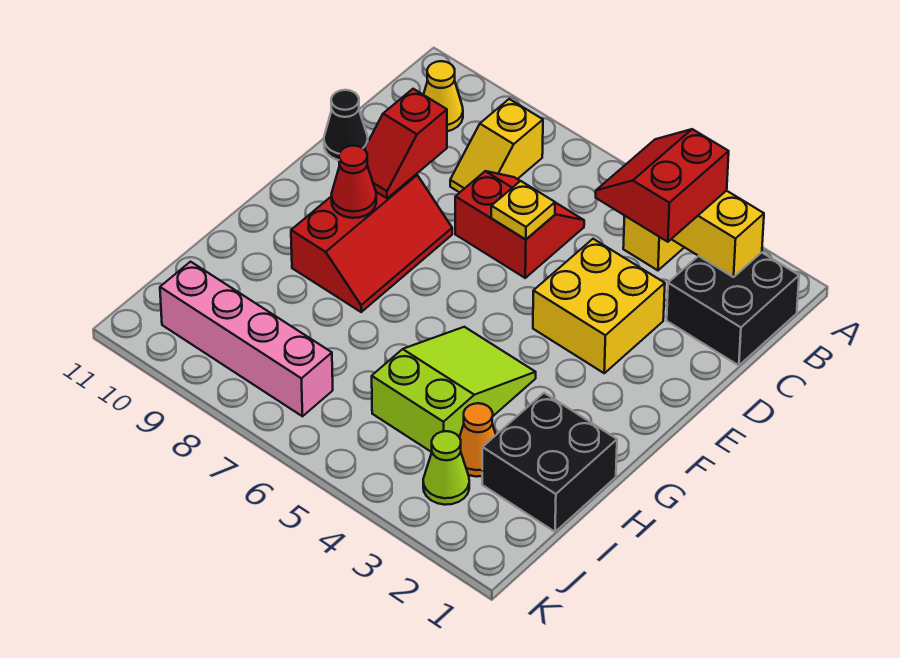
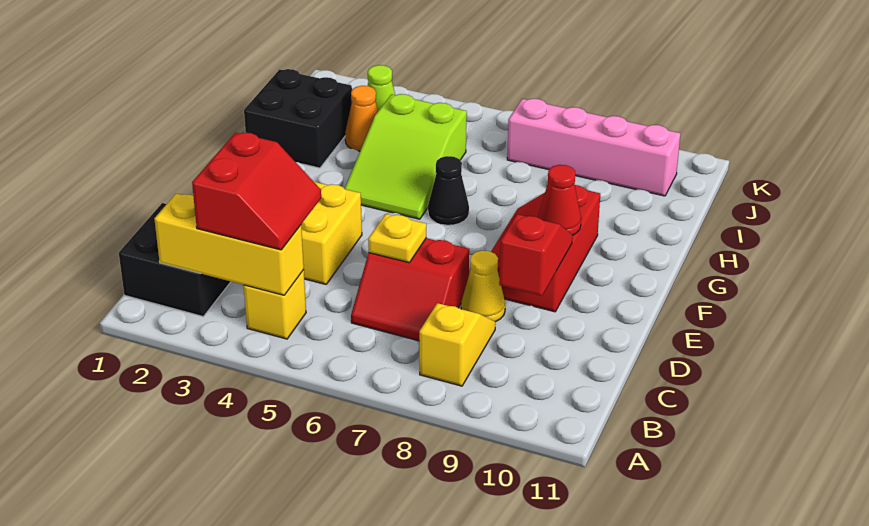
yellow cone B10 level 1 -> yellow cone D8 level 1
black cone D11 level 1 -> black cone G6 level 1

